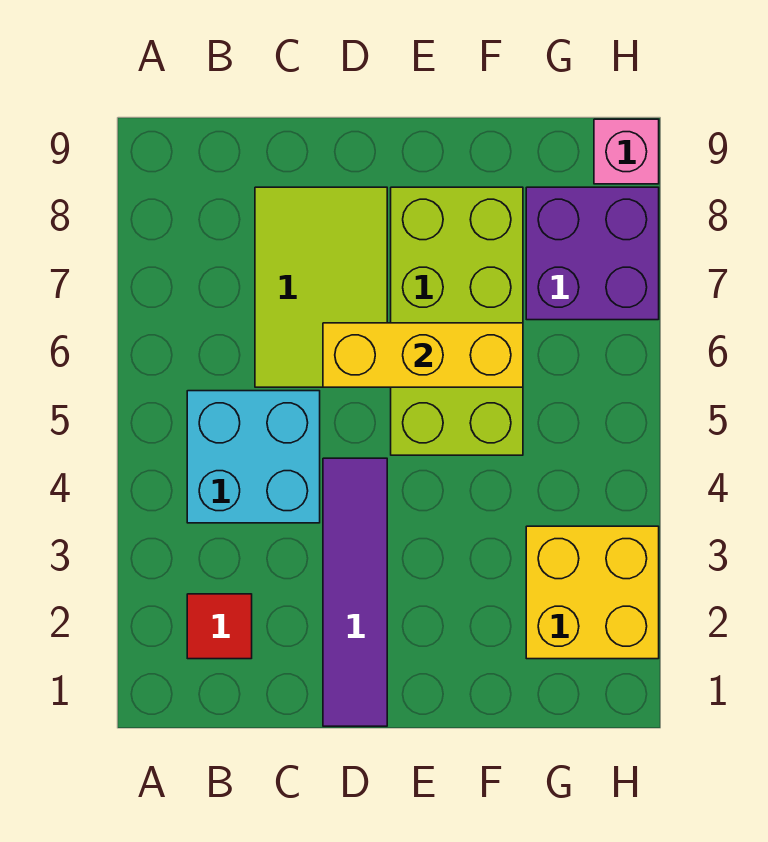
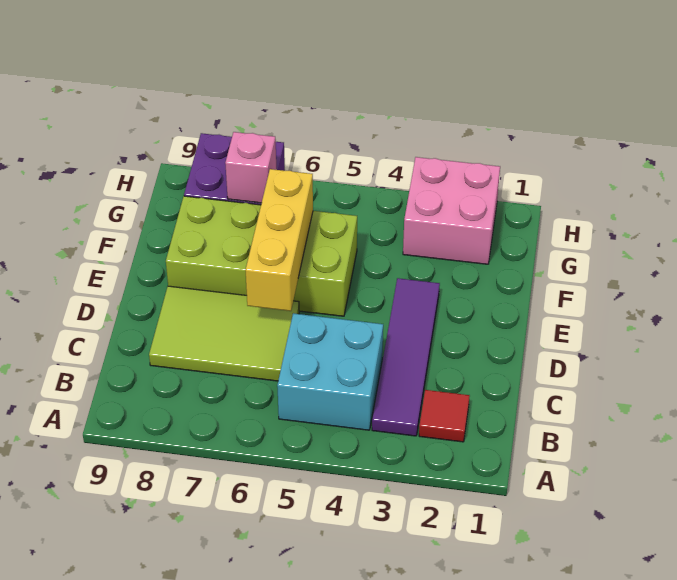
purple tile D1:D4 level 1 -> purple tile B3:E3 level 1
yellow brick G2:H3 level 1 -> pink brick G2:H3 level 1
pink brick H9 level 1 -> pink brick G7 level 2

